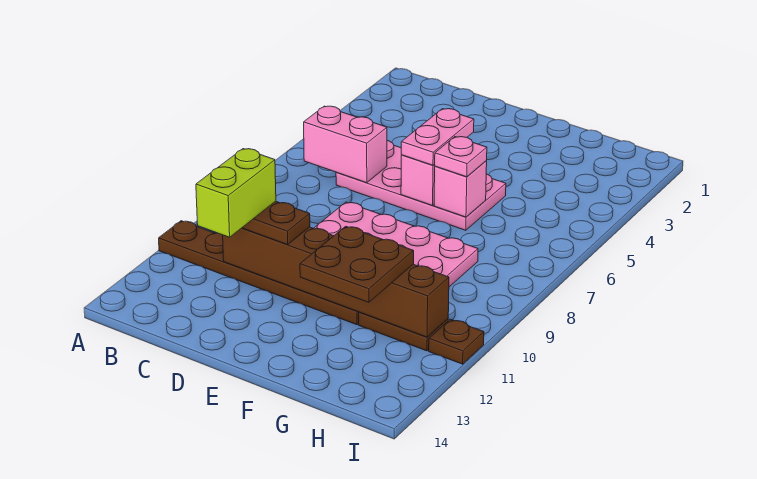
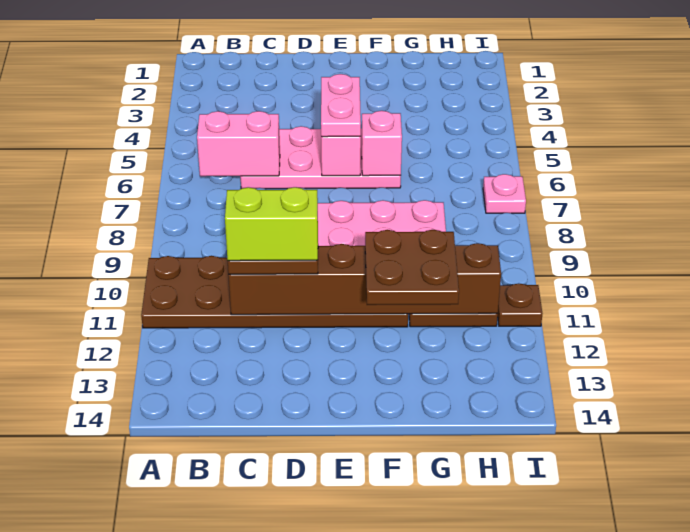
brown plate A11:F11 level 1 -> brown plate A10:F11 level 1
lime brick C11:C12 level 4 -> lime brick C11:D11 level 4
pink plate F6 level 3 -> pink plate I7 level 1

